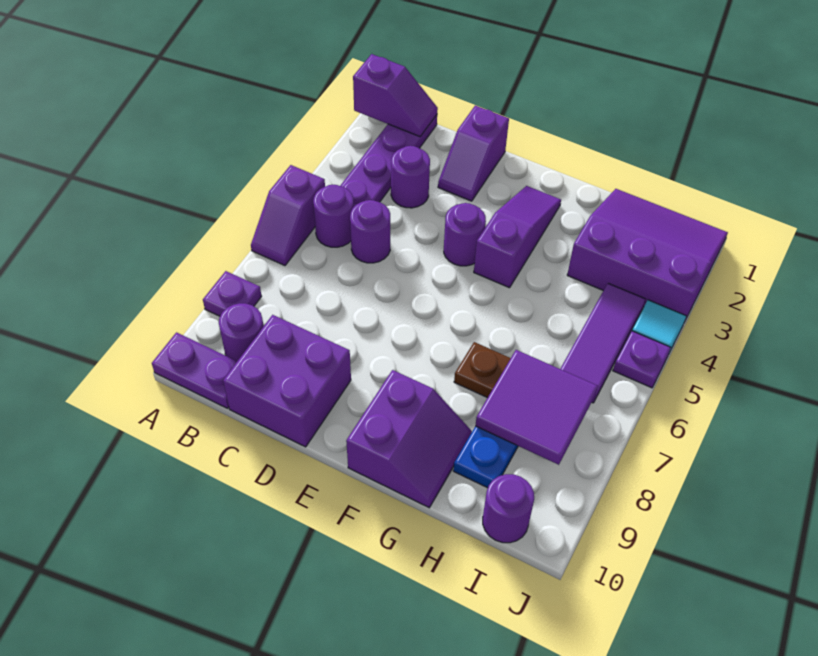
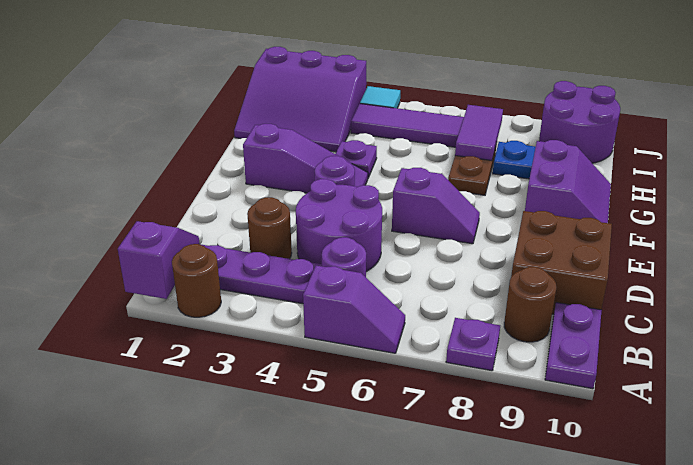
none -> brown round brick A2 level 1
purple round brick B9 level 1 -> brown round brick B9 level 1
purple round brick C3 level 1 -> brown round brick C3 level 1
purple round brick C5 level 1 -> purple round brick C4:D5 level 1
purple brick C9:D10 level 1 -> brown brick C9:D10 level 1
purple slope D1:D2 level 1 top 1 -> purple slope E6:E7 level 1 top 6
purple slope F2:F4 level 1 top 4 -> purple slope F2:F4 level 1 top 2
purple slope F9:G10 level 1 top F -> purple slope F9:G10 level 1 top 9
purple slope H1:J3 level 1 top 3 -> purple slope H1:J3 level 1 top J
purple tile H7:I8 level 2 -> purple tile H7:I7 level 2
purple round brick I10 level 1 -> purple round brick I9:J10 level 1
purple plate J5 level 1 -> purple plate G4 level 1

